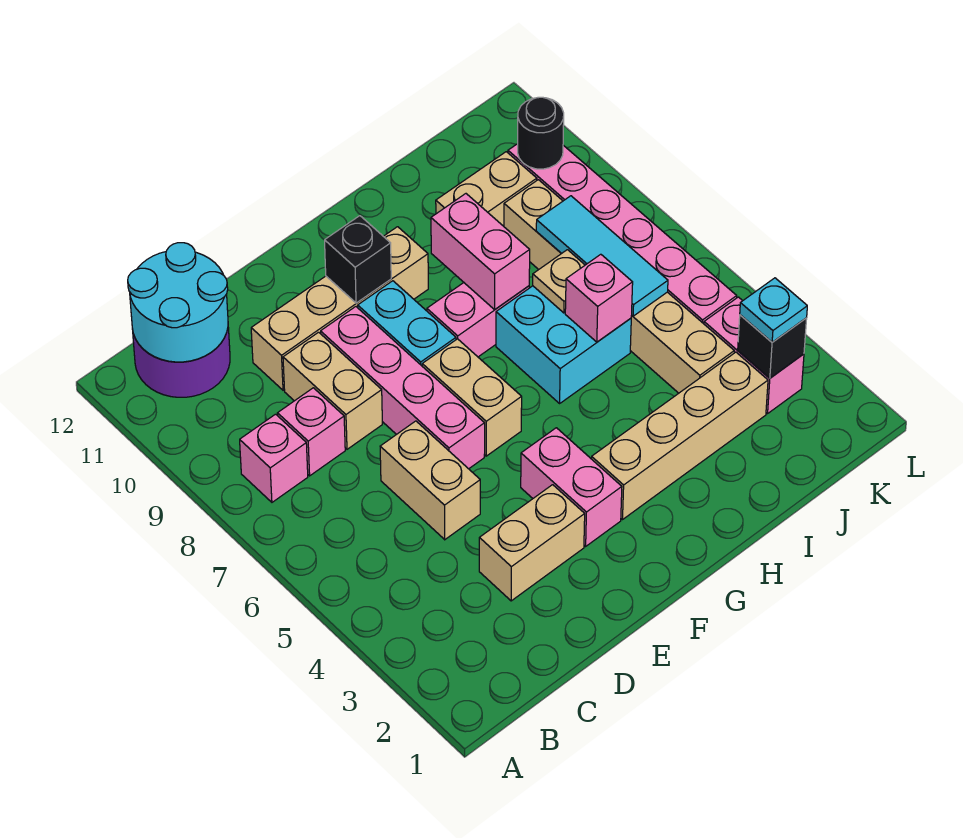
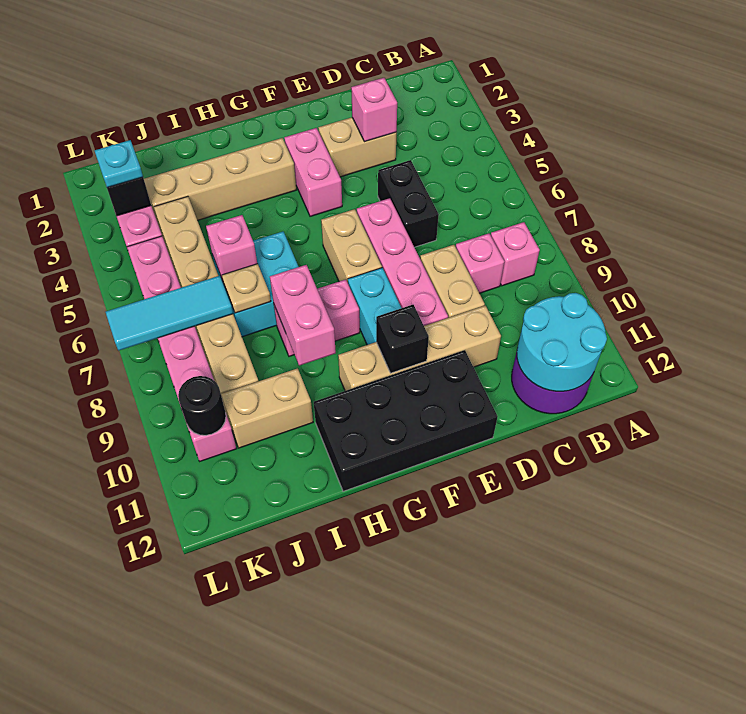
none -> pink brick D3 level 2
tan brick D5:D6 level 1 -> black brick D5:D6 level 1
none -> black brick E11:H12 level 1
cyan tile J6:J8 level 2 -> cyan tile J7:L7 level 2

